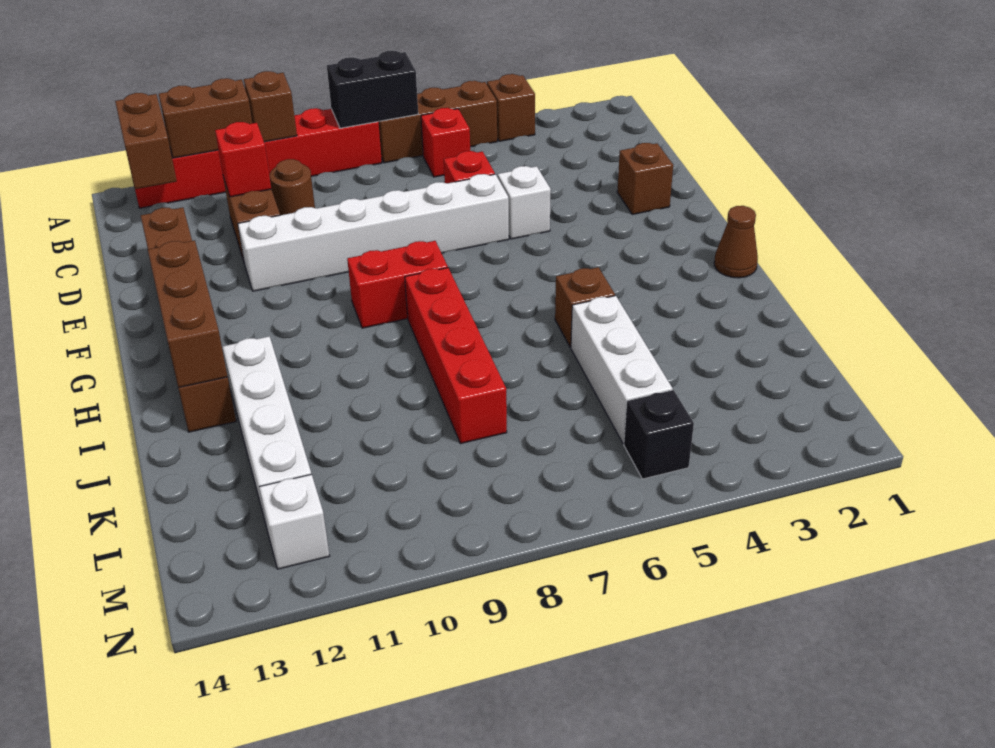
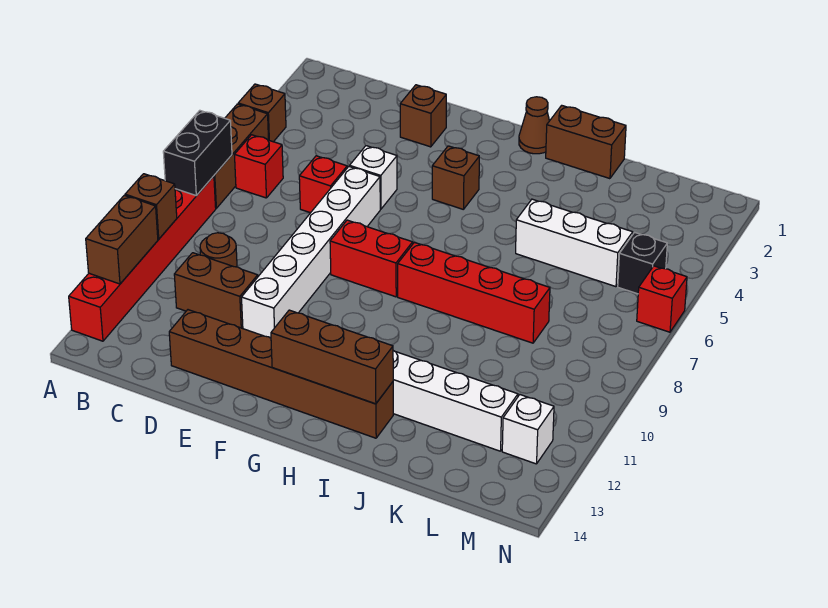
brown brick A13:B13 level 2 -> brown brick I1:J1 level 1
red brick C11 level 2 -> red brick N6 level 1
red brick G8:G9 level 1 -> red brick F8:G8 level 1
brown brick I5 level 1 -> brown brick G4 level 1

